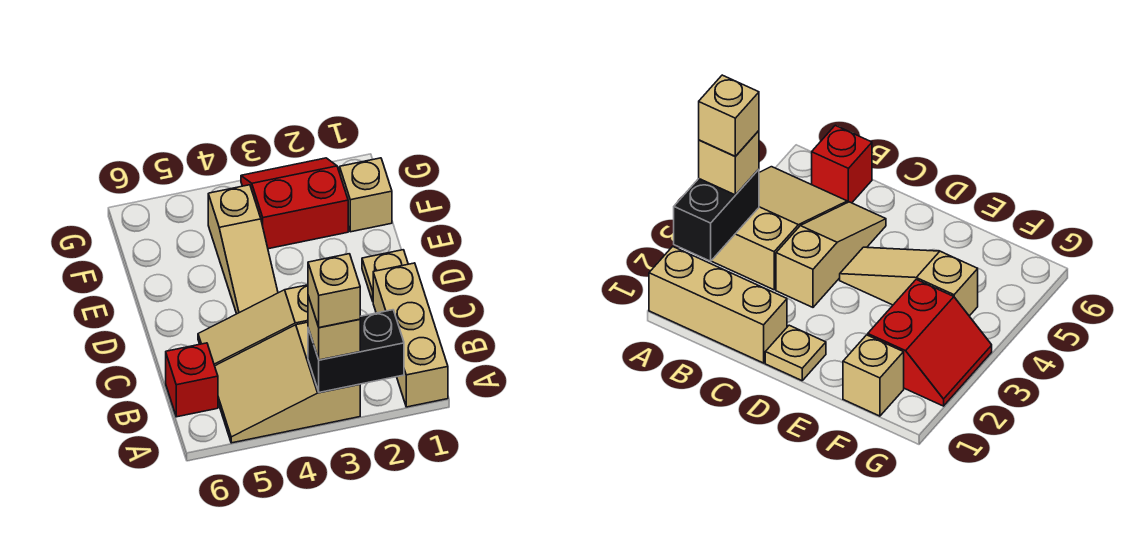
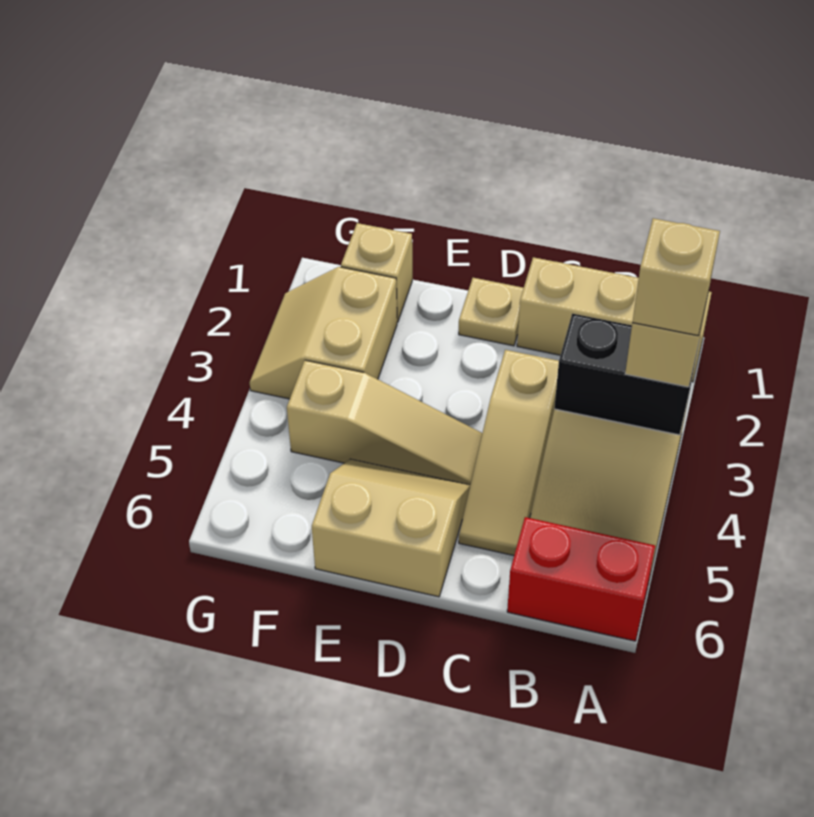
black brick A2:A3 level 2 -> black brick A3:B3 level 2
red brick B6 level 1 -> red brick A6:B6 level 1
none -> tan slope D5:E6 level 1 top 6
red slope F2:G3 level 1 top F -> tan slope F2:G3 level 1 top F

